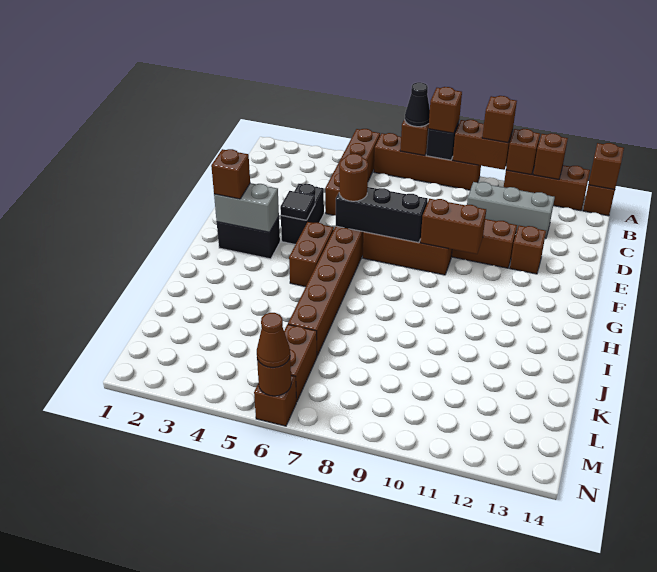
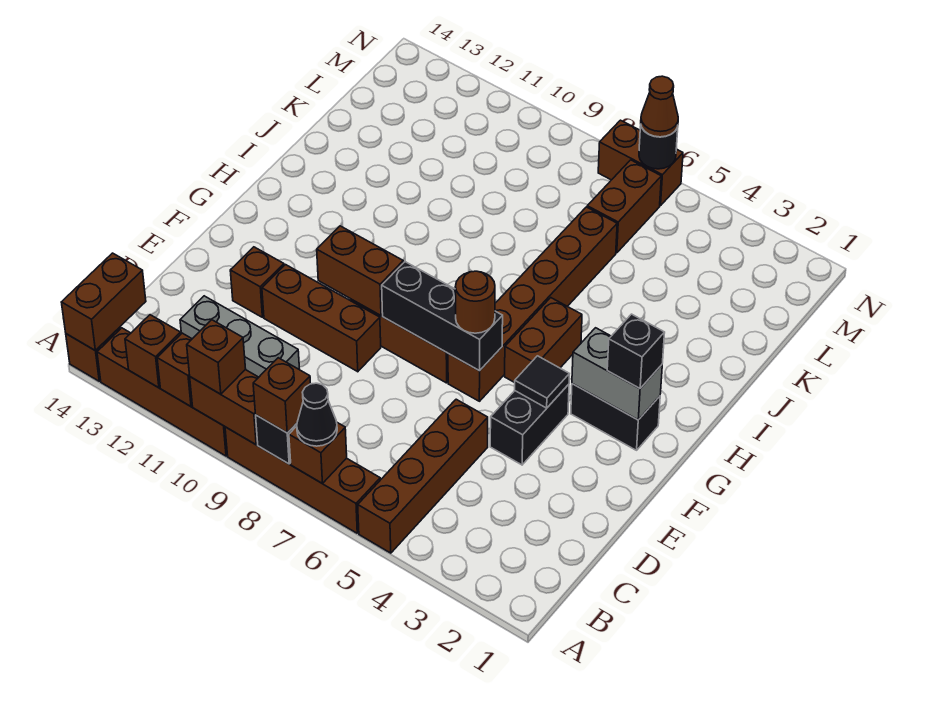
brown brick A11:A13 level 1 -> brown brick A10:A13 level 1
brown brick A14 level 2 -> brown brick A14:B14 level 2
brown brick G2 level 3 -> black brick G2 level 3
brown brick N6 level 1 -> brown brick N6:N7 level 1
brown round brick N6 level 2 -> black round brick N6 level 2

